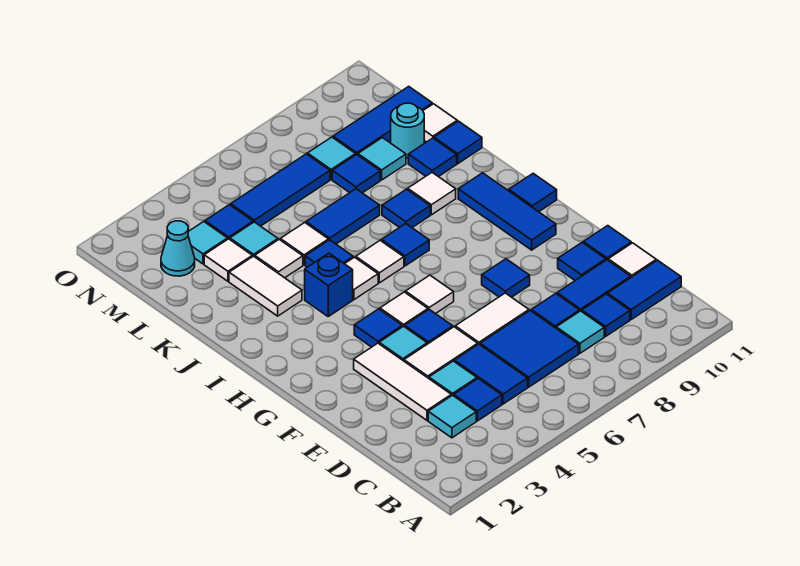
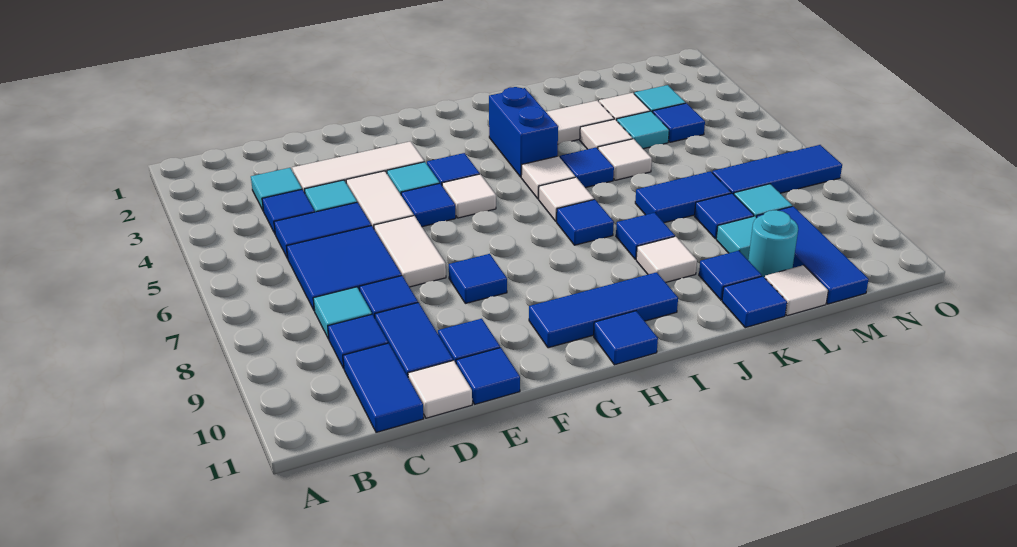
white tile G6 level 1 -> none
blue brick I4 level 1 -> blue brick I3:I4 level 1
blue tile K6:K7 level 1 -> blue tile K7:L7 level 1
cyan cone M2 level 1 -> none
blue tile M5:M7 level 1 -> blue tile M7:O7 level 1

